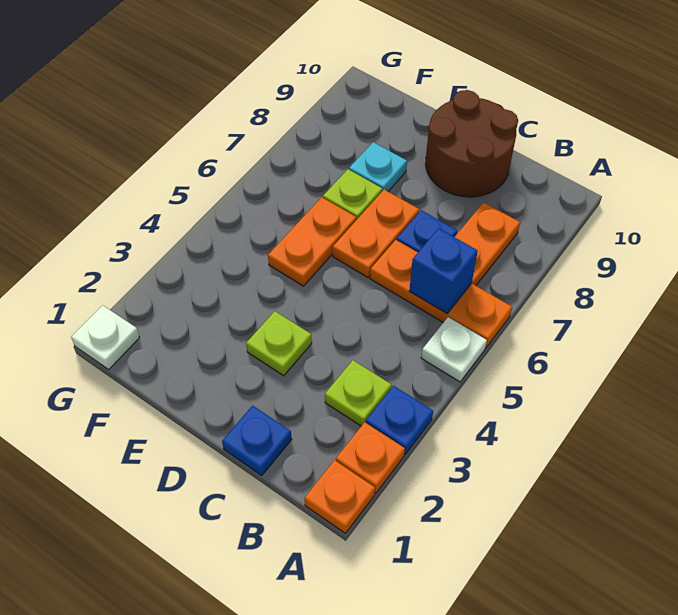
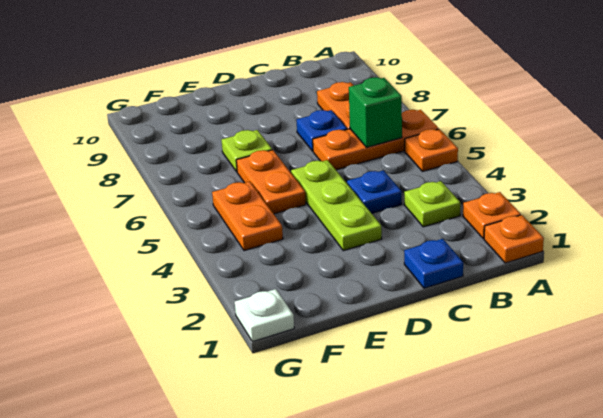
blue plate A3 level 1 -> blue plate C4 level 1
white plate A5 level 1 -> orange plate A5 level 1
blue brick B6 level 2 -> green brick B6 level 2
brown round brick C9:D10 level 1 -> none
lime plate D3 level 1 -> lime plate D3:D5 level 1
orange plate D6:D7 level 1 -> orange plate F4:F5 level 1
cyan plate E8 level 1 -> none

